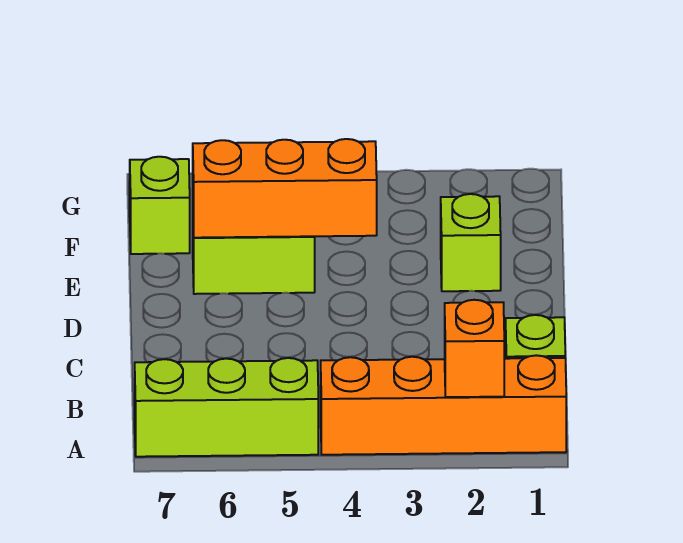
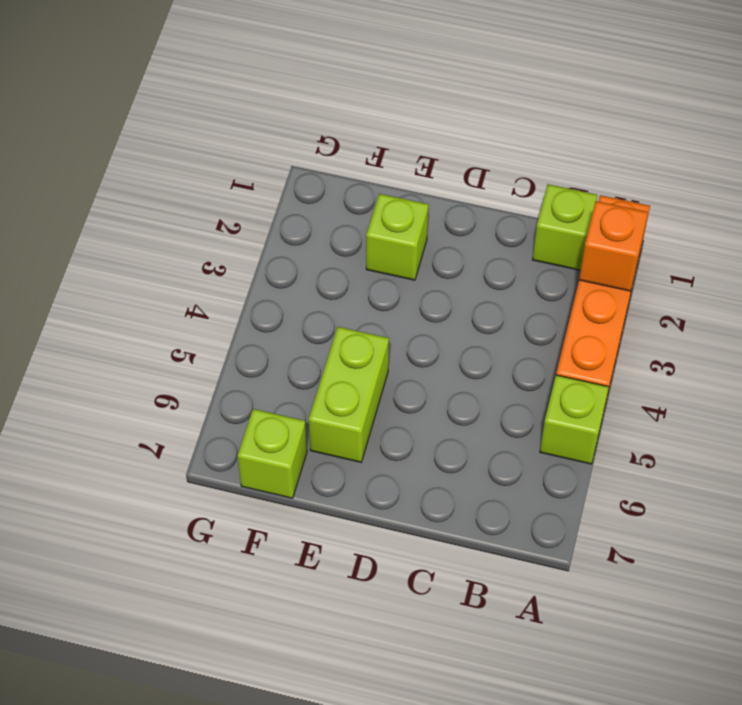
lime brick A5:A7 level 1 -> lime brick A5 level 1
orange brick E4:E6 level 2 -> none

